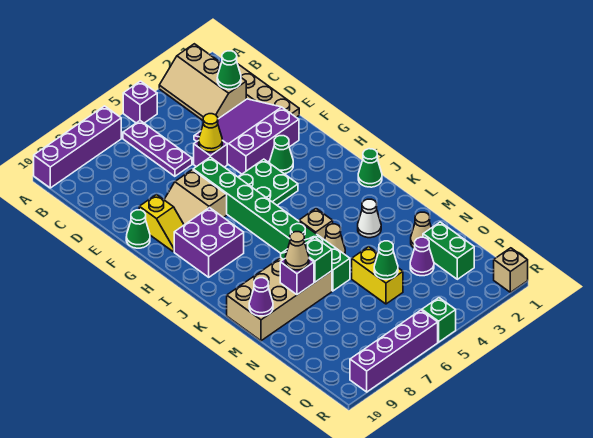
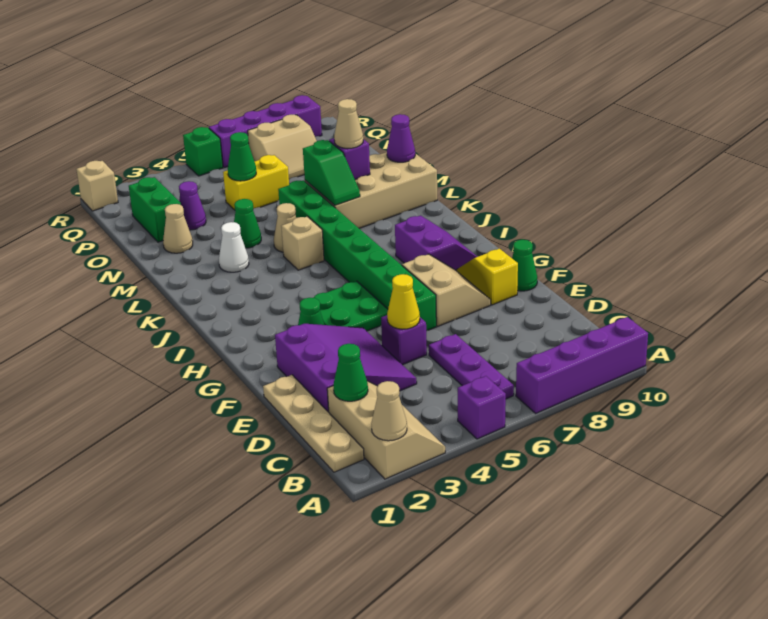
none -> tan cone A2 level 2
purple slope D2:F4 level 1 top F -> purple slope D2:F4 level 1 top 2
purple brick H8:I9 level 1 -> purple slope H8:I9 level 1 top 8
green cone J1 level 1 -> green cone M4 level 1
yellow brick N5:O5 level 1 -> yellow brick O5:O6 level 1
none -> tan slope P7:Q8 level 1 top Q

